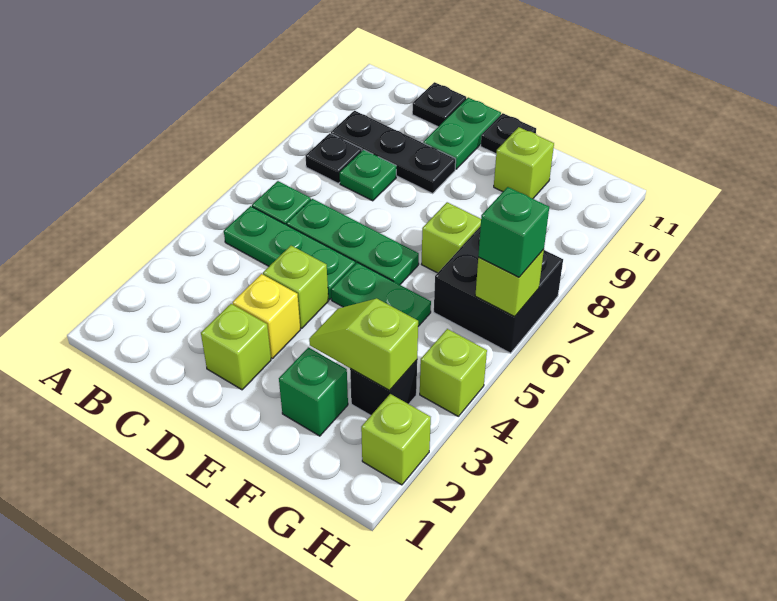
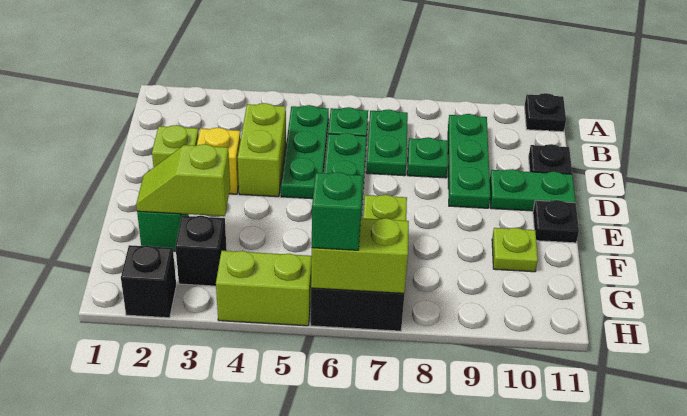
black plate B8 level 1 -> black plate A11 level 1
black plate B9:D9 level 1 -> green plate B9:D9 level 1
lime brick D4 level 1 -> lime brick C4:D4 level 1
green plate E5:F5 level 1 -> green plate B7:C7 level 1
lime slope F3:G3 level 2 top G -> lime slope F2:F3 level 2 top 3
lime brick F10 level 1 -> lime plate F10 level 1
lime brick H2 level 1 -> black brick H2 level 1
lime brick H4 level 1 -> lime brick H4:H5 level 1
lime brick H6 level 2 -> lime brick H6:H7 level 2

